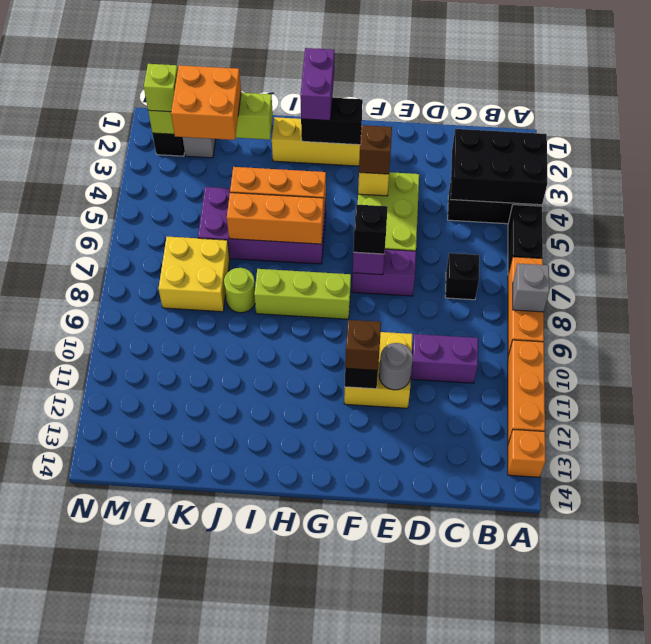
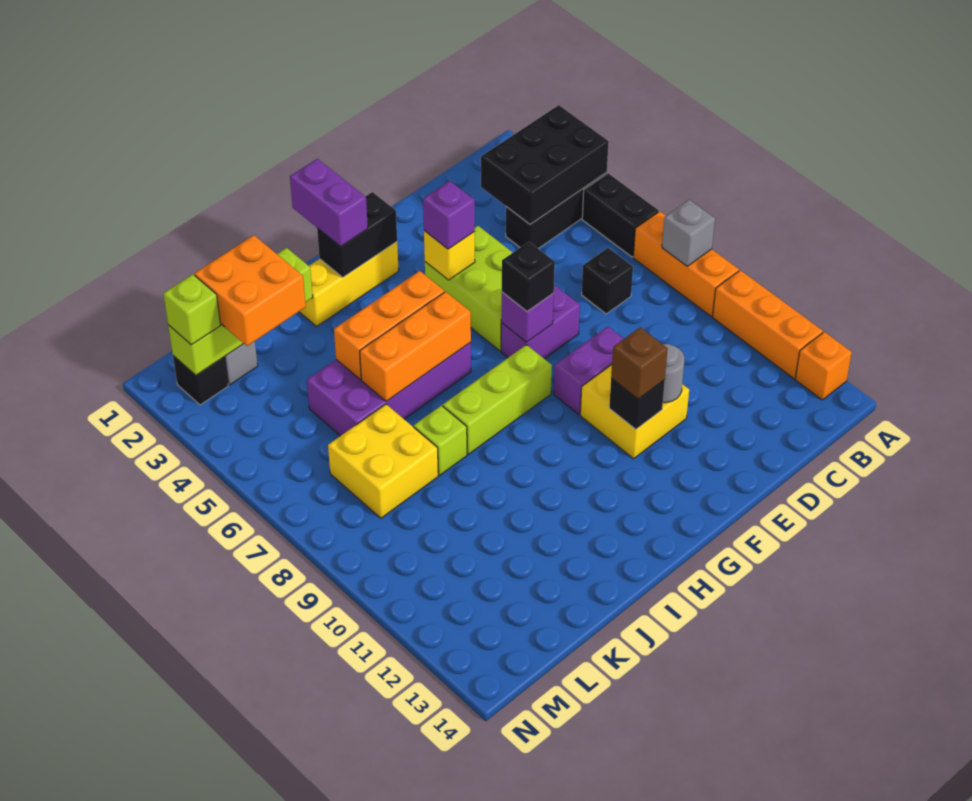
purple brick C10:D10 level 1 -> purple brick E9:F9 level 1
brown brick F4 level 3 -> purple brick F4 level 3
lime round brick J8 level 1 -> lime brick J8 level 1

